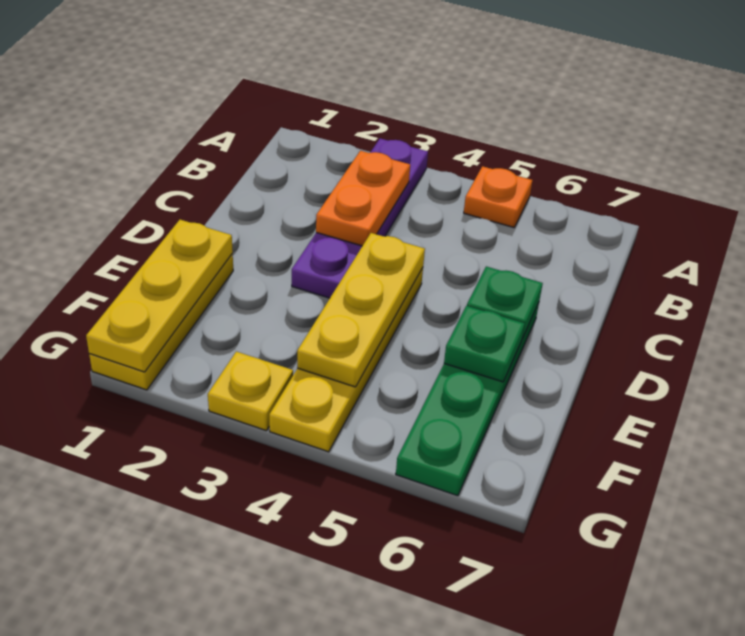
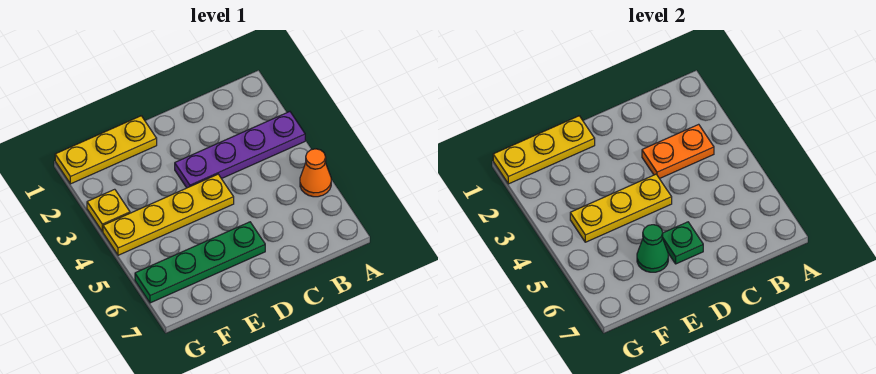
orange plate A5 level 1 -> orange cone A5 level 1
green plate E6 level 2 -> green cone E6 level 2

